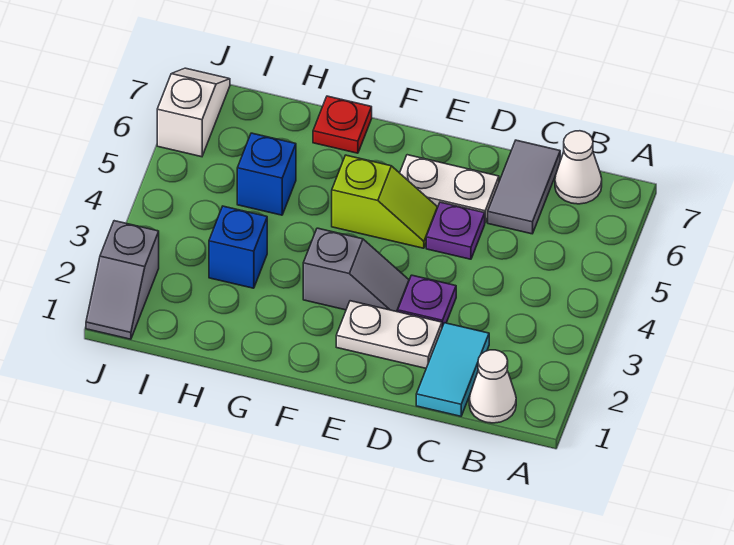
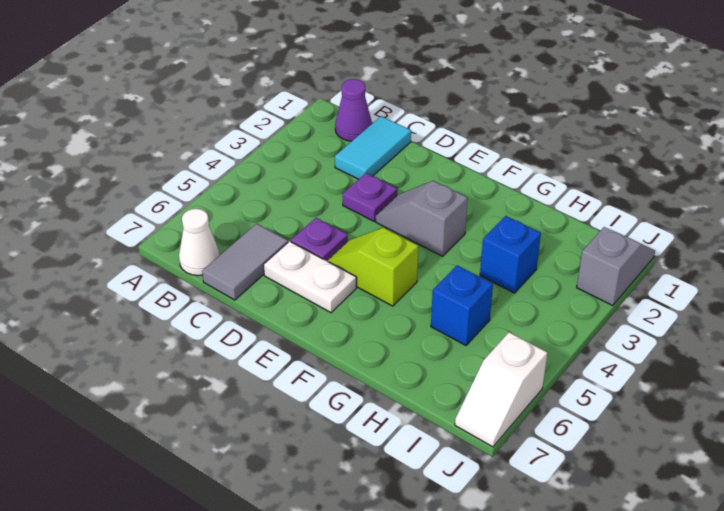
white cone B1 level 1 -> purple cone B1 level 1
white plate D2:E2 level 1 -> none
red plate G7 level 1 -> none

